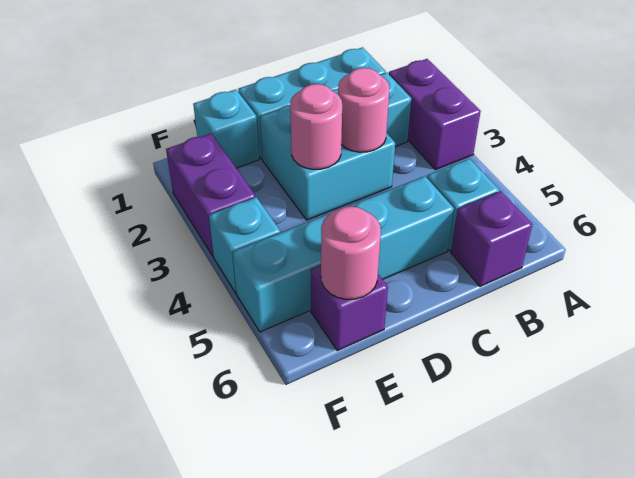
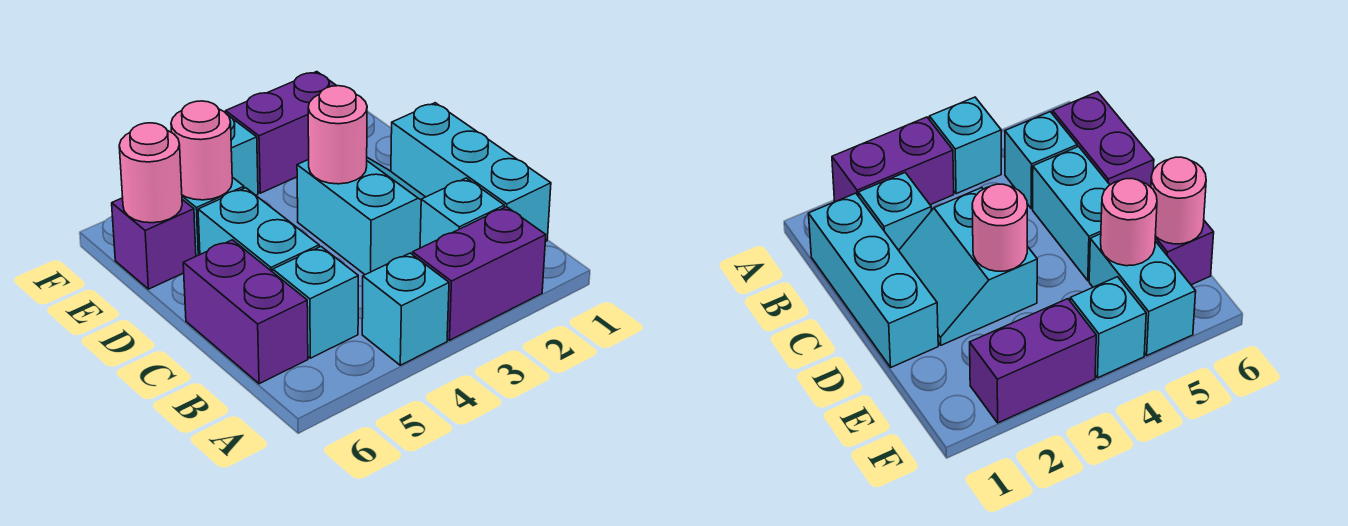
purple brick B6 level 1 -> purple brick B6:C6 level 1
cyan brick C2:D3 level 1 -> cyan slope C2:D3 level 1 top 3
pink round brick C3 level 2 -> pink round brick E5 level 2
cyan brick E1 level 1 -> cyan brick A4 level 1

